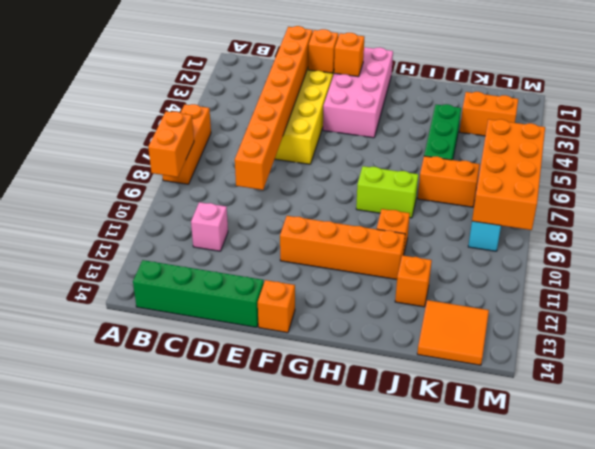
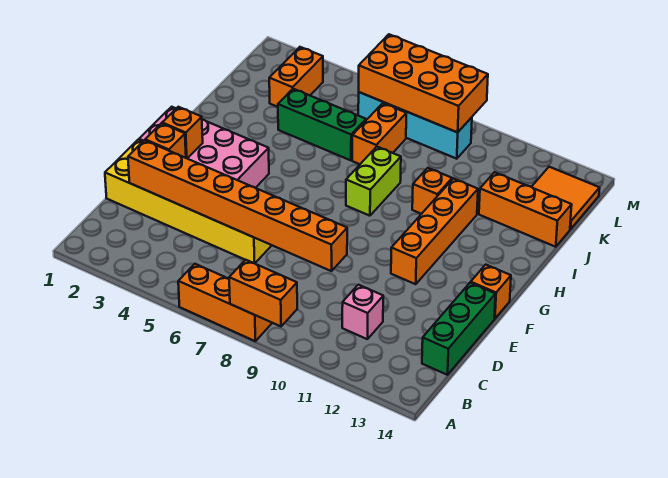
green brick B14:E14 level 1 -> green brick C14:E14 level 1
orange brick J12 level 1 -> orange brick J12:J14 level 1

